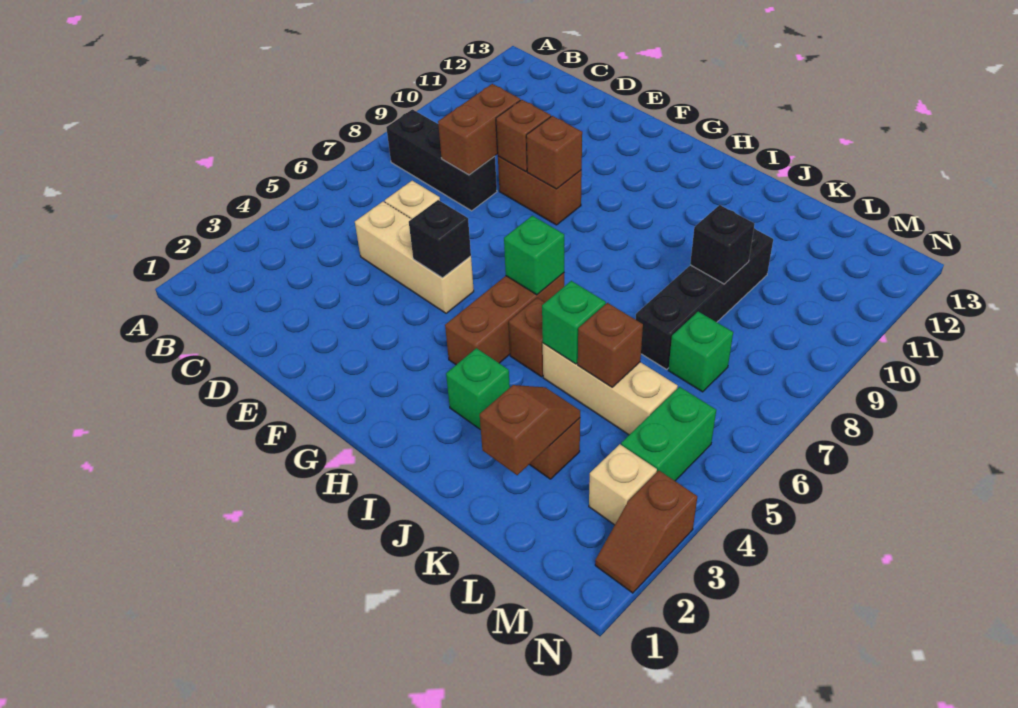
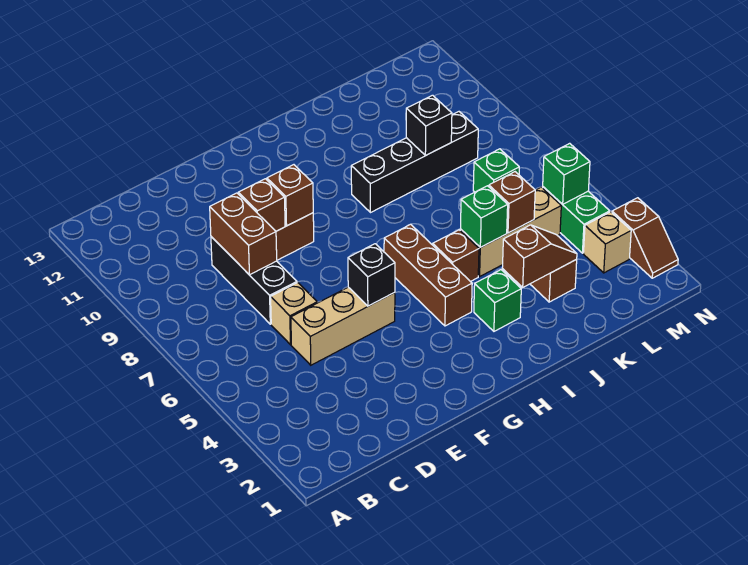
black brick B8:D8 level 1 -> black brick D7:D9 level 1
green brick H6 level 2 -> green brick M5 level 2
brown slope K2:K3 level 2 top 2 -> brown slope J3:K3 level 2 top J
black brick K7:K10 level 1 -> black brick I9:L9 level 1

